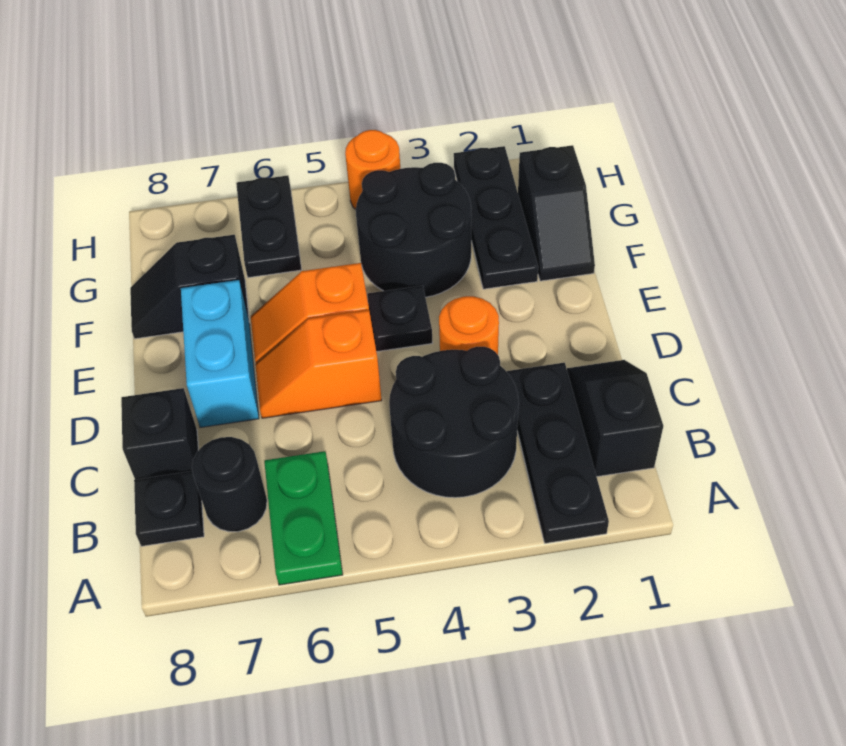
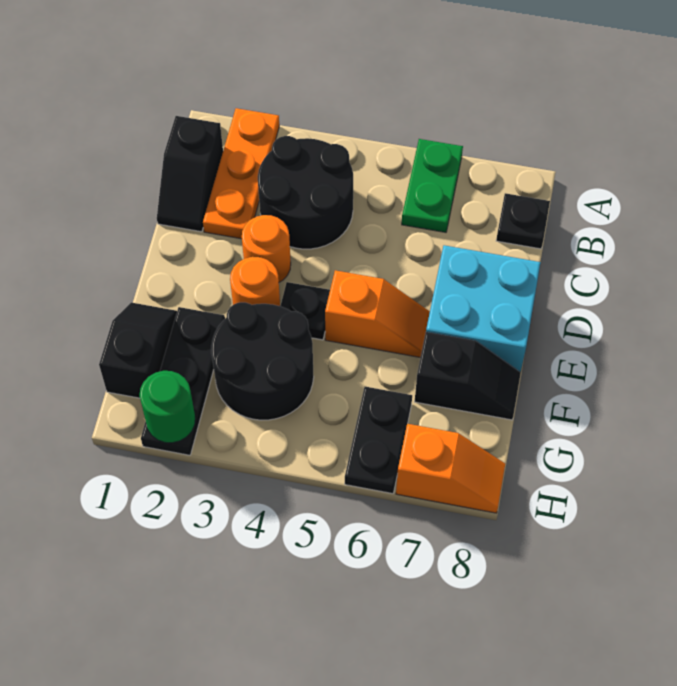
black plate A2:C2 level 1 -> orange plate A2:C2 level 1
black round brick B7 level 1 -> none
black brick C8 level 1 -> none
orange slope D5:D6 level 1 top 5 -> orange slope H7:H8 level 1 top 7
cyan brick D7:E7 level 1 -> cyan brick D7:E8 level 1
none -> green round brick H2 level 2
orange round brick H4 level 1 -> orange round brick E3 level 1

